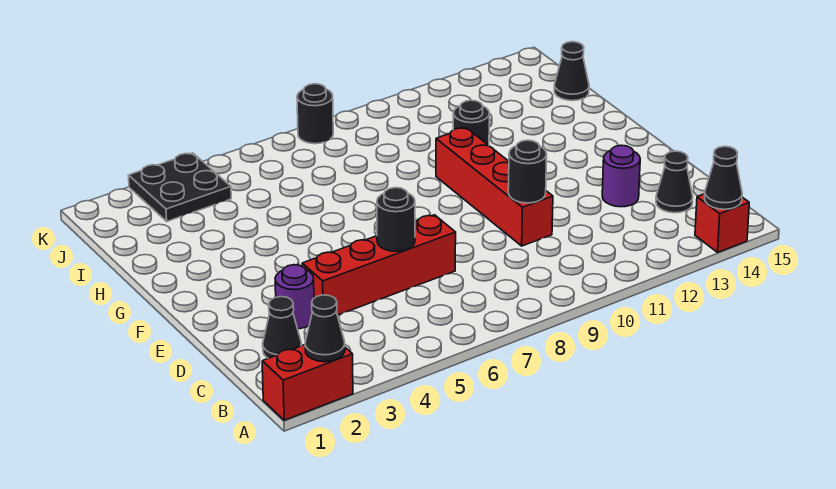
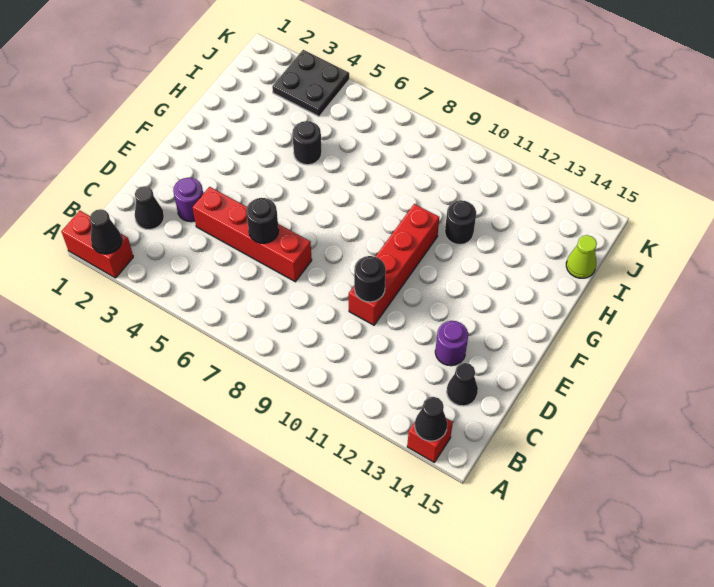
black cone I15 level 1 -> lime cone I15 level 1
black round brick K8 level 1 -> black round brick H5 level 1

